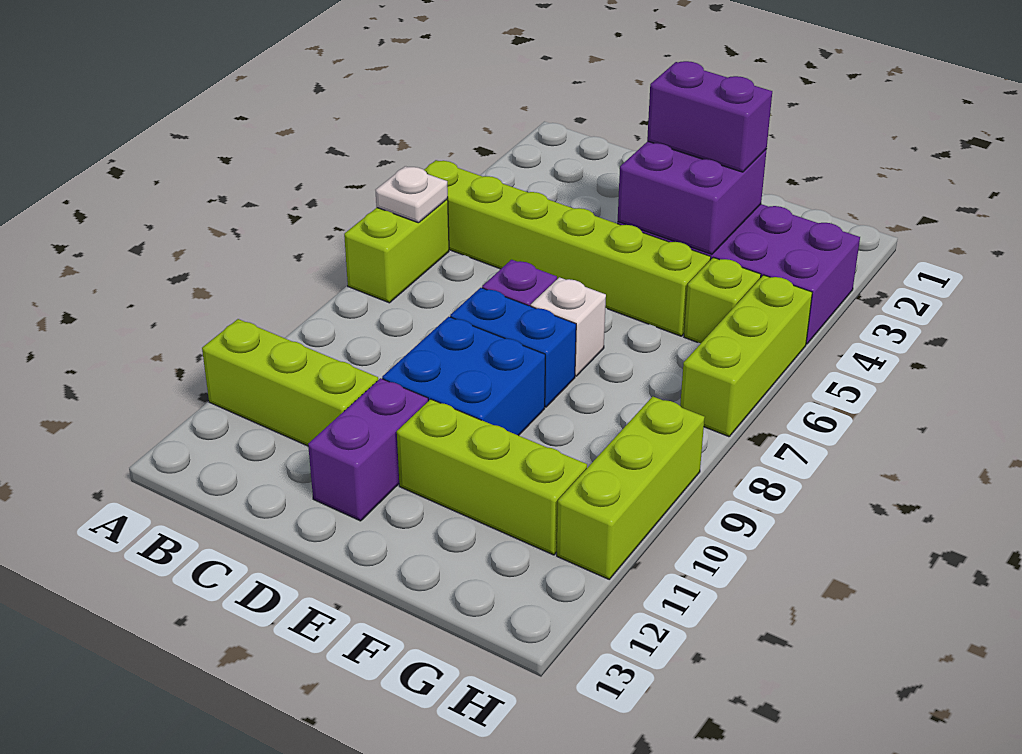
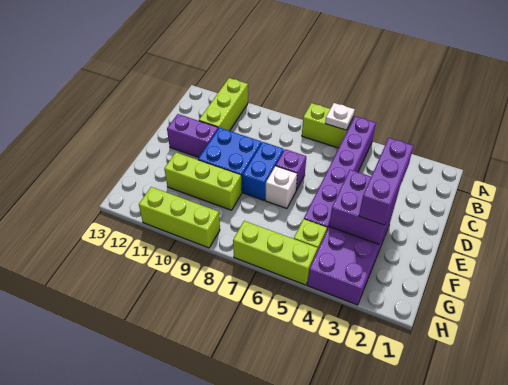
lime brick A5:F5 level 1 -> purple brick A5:F5 level 1
purple brick E3:F3 level 3 -> purple brick D3:F3 level 3
lime brick E11:G11 level 1 -> lime brick F9:F11 level 1

